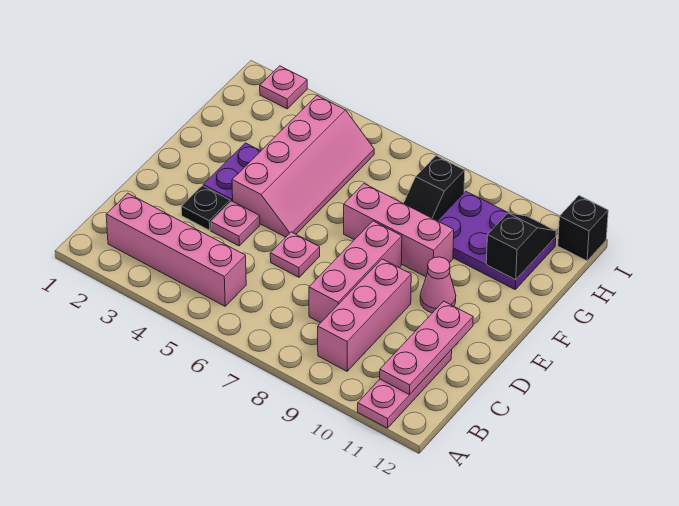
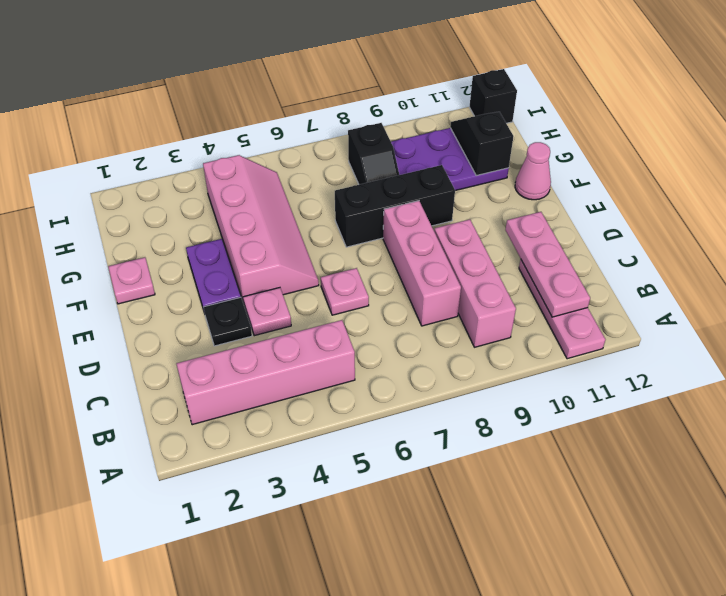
pink cone E10 level 1 -> pink cone F12 level 1
pink brick F7:F9 level 1 -> black brick F7:F9 level 1
pink plate I2 level 1 -> pink plate F1 level 1

